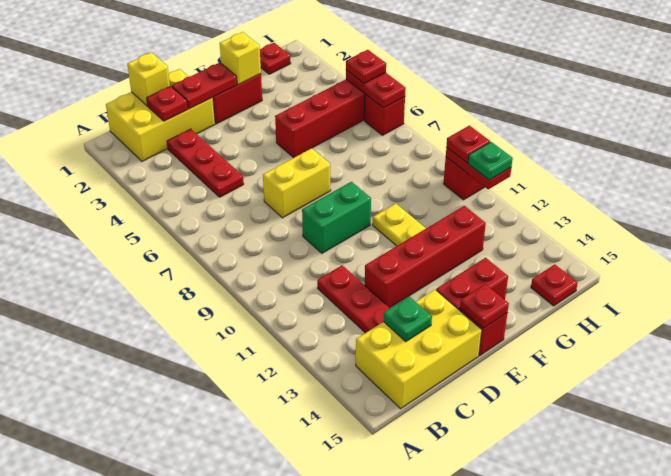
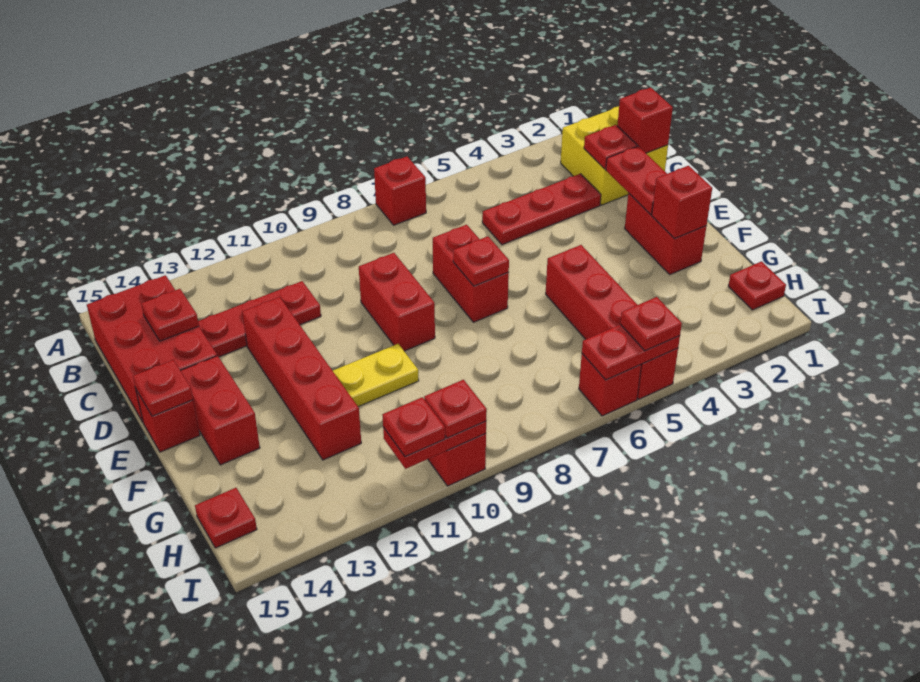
none -> red brick A7 level 1
yellow brick B1:D2 level 1 -> yellow brick B1:C2 level 1
yellow brick B14:D15 level 1 -> red brick B14:D15 level 1
yellow brick C1 level 2 -> red brick C1 level 2
green plate C14 level 2 -> red plate C14 level 2
yellow brick D7:E7 level 1 -> red brick D7:E7 level 1
green brick D9:E9 level 1 -> red brick D9:E9 level 1
none -> red plate E7 level 2
yellow brick F2 level 2 -> red brick F2 level 2
green plate I11 level 3 -> red plate I11 level 3

